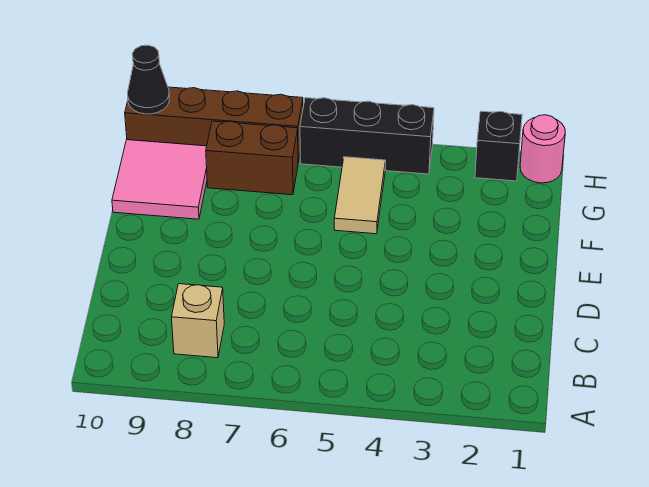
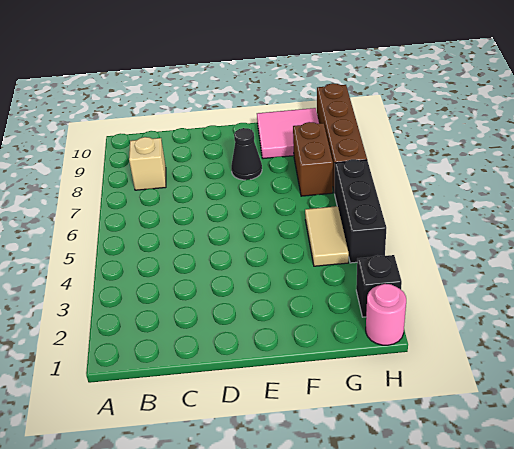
tan tile F5:G5 level 1 -> tan tile G4:G5 level 1
black cone H10 level 2 -> black cone E8 level 1

